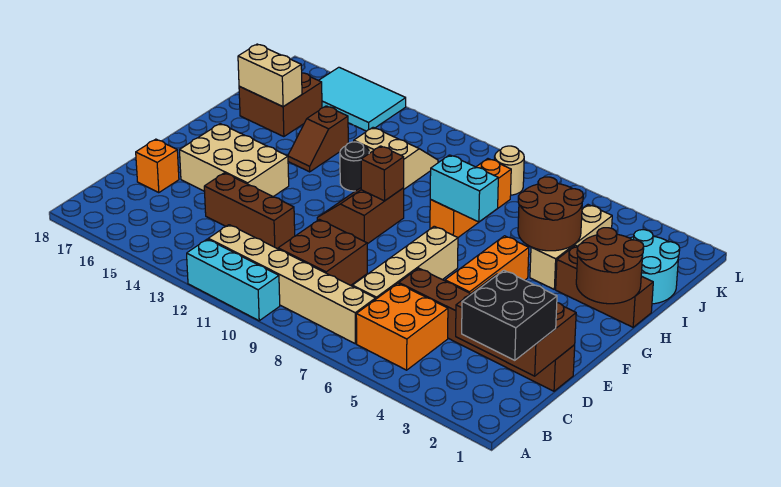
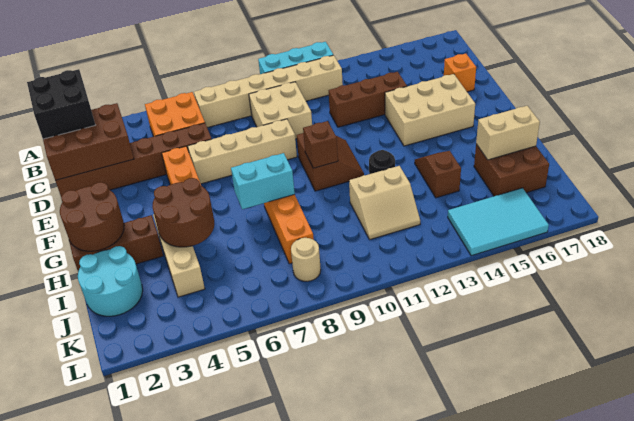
tan brick C7:F7 level 1 -> tan brick E6:E9 level 1
brown brick C9:D10 level 1 -> tan brick C9:D10 level 1

